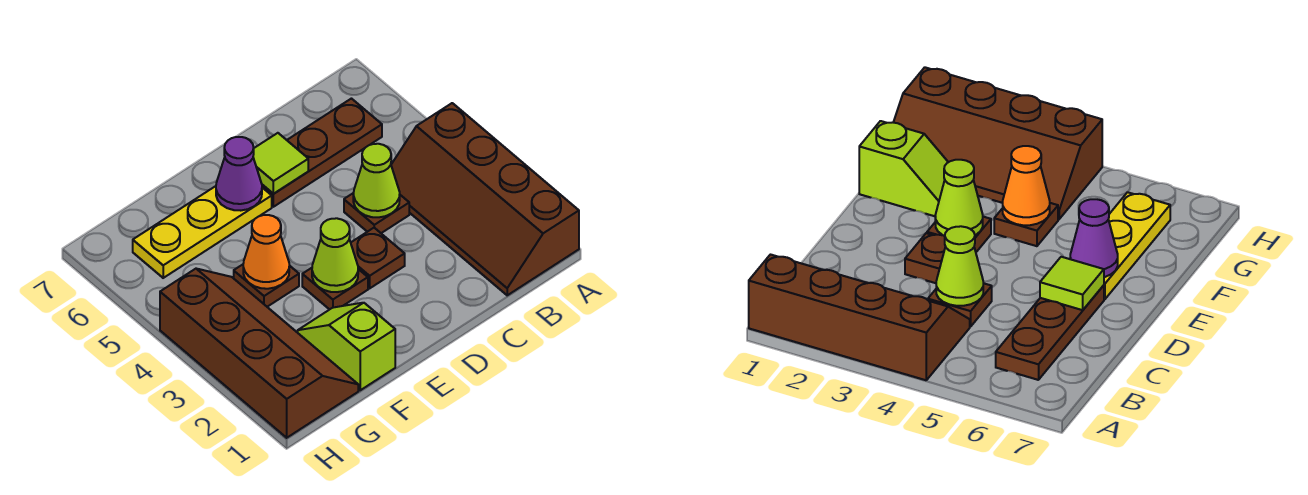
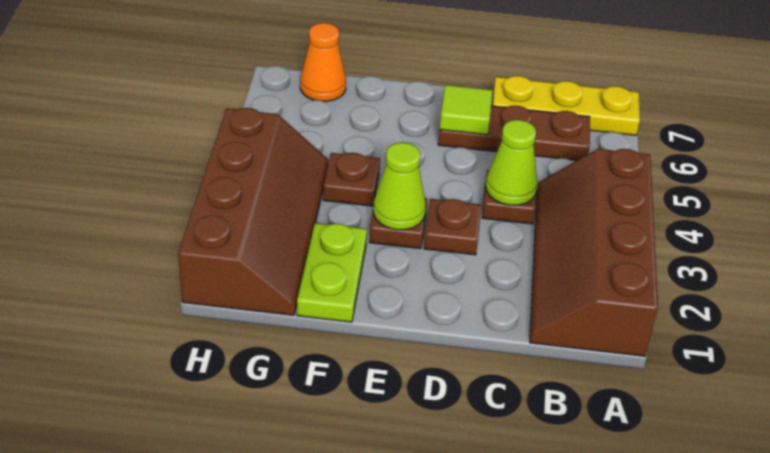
yellow plate E6:G6 level 1 -> yellow plate A7:C7 level 1
purple cone E6 level 2 -> none
lime slope F1:F2 level 1 top 1 -> lime plate F1:F2 level 1
orange cone F4 level 2 -> orange cone G7 level 1

